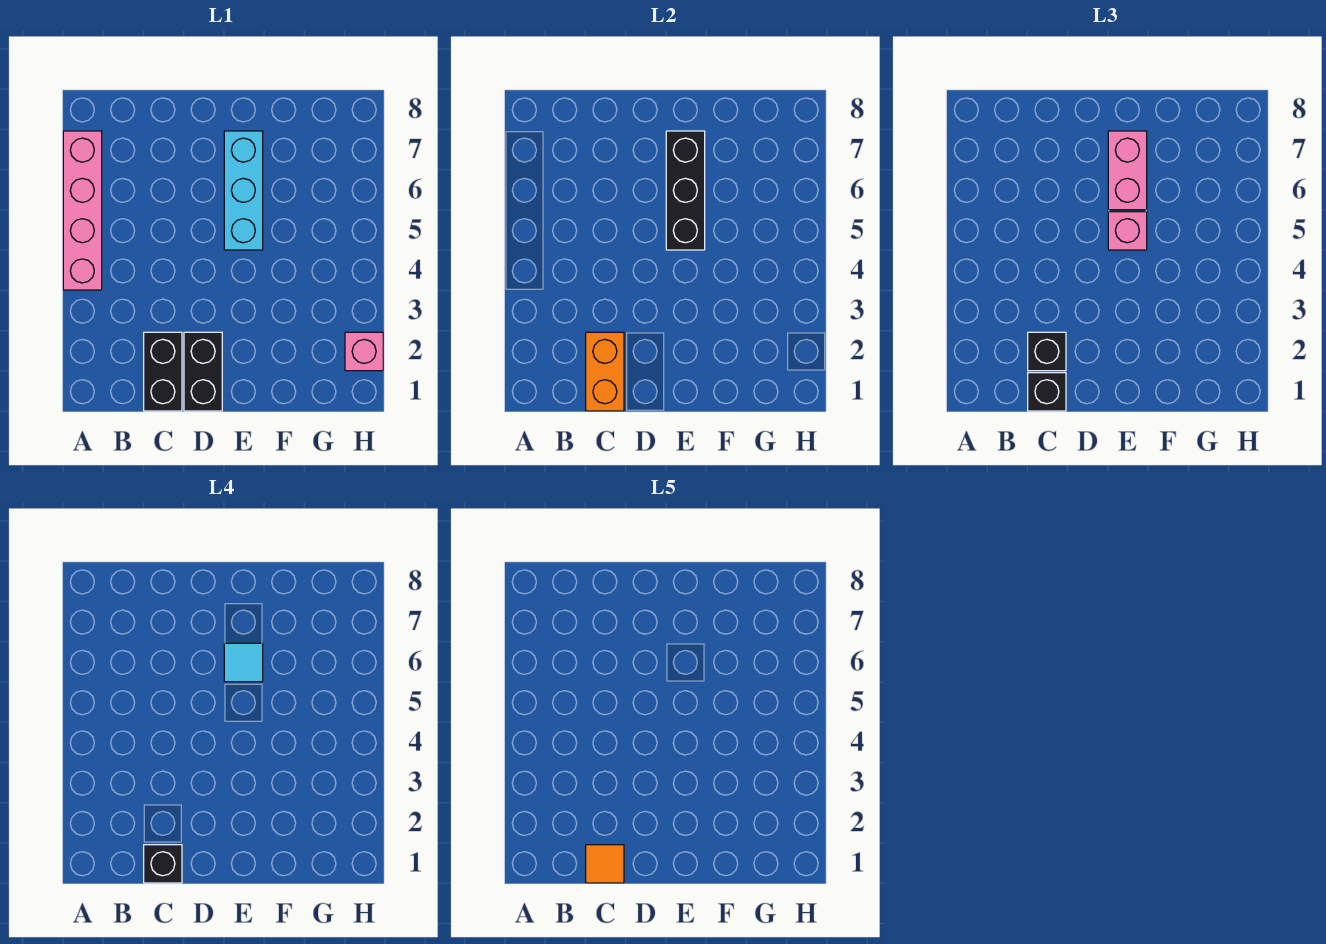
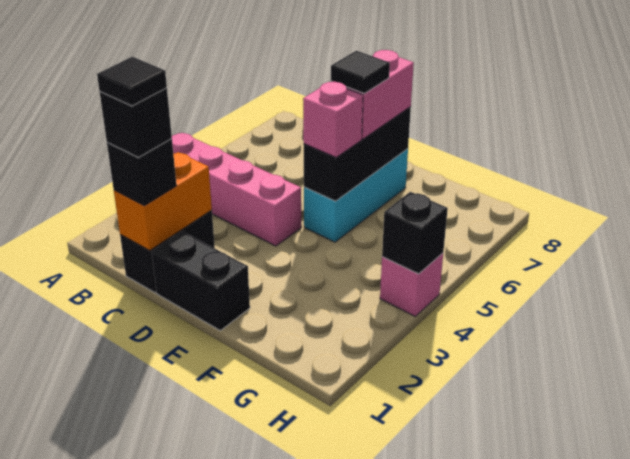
pink brick A4:A7 level 1 -> pink brick A4:D4 level 1
orange tile C1 level 5 -> black tile C1 level 5
black brick C2 level 3 -> black brick H4 level 2
black brick D1:D2 level 1 -> black brick D1:E1 level 1
cyan tile E6 level 4 -> black tile E6 level 4
pink brick H2 level 1 -> pink brick H4 level 1

